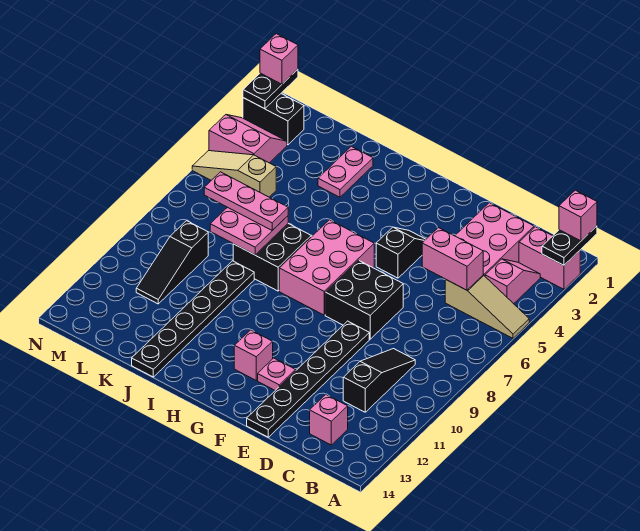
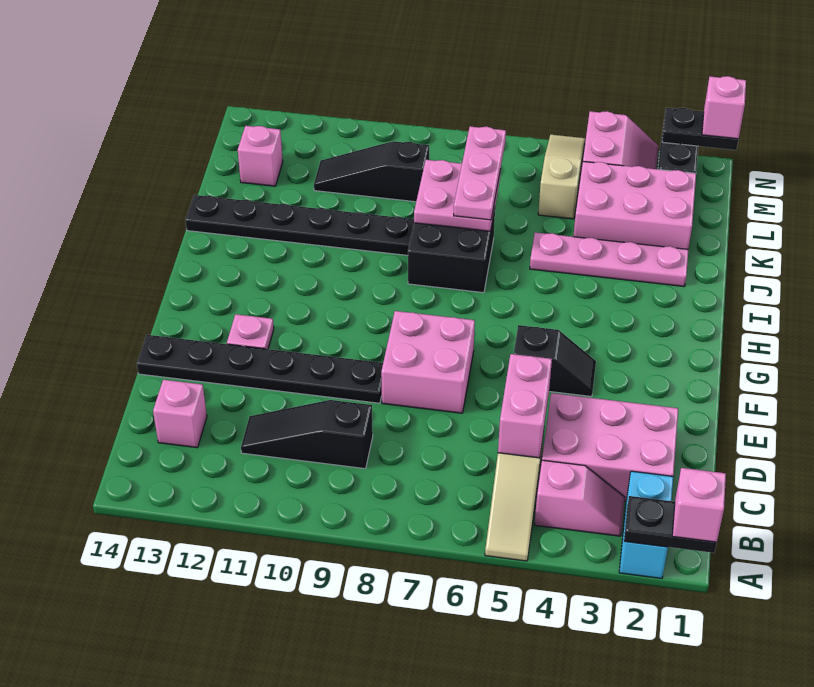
pink brick A2:B2 level 1 -> cyan brick A2:B2 level 1
black slope C9:C11 level 1 top 11 -> black slope C9:C11 level 1 top 9
black brick E7:F8 level 1 -> pink brick E7:F8 level 1
pink brick G6:H8 level 1 -> pink brick K2:L4 level 1
pink brick G12 level 1 -> pink brick L13 level 1
pink plate J2:J3 level 1 -> pink plate J2:J5 level 1

